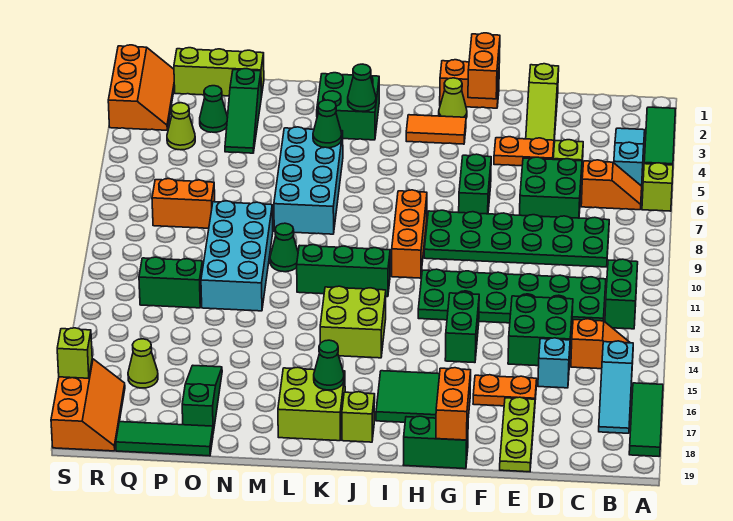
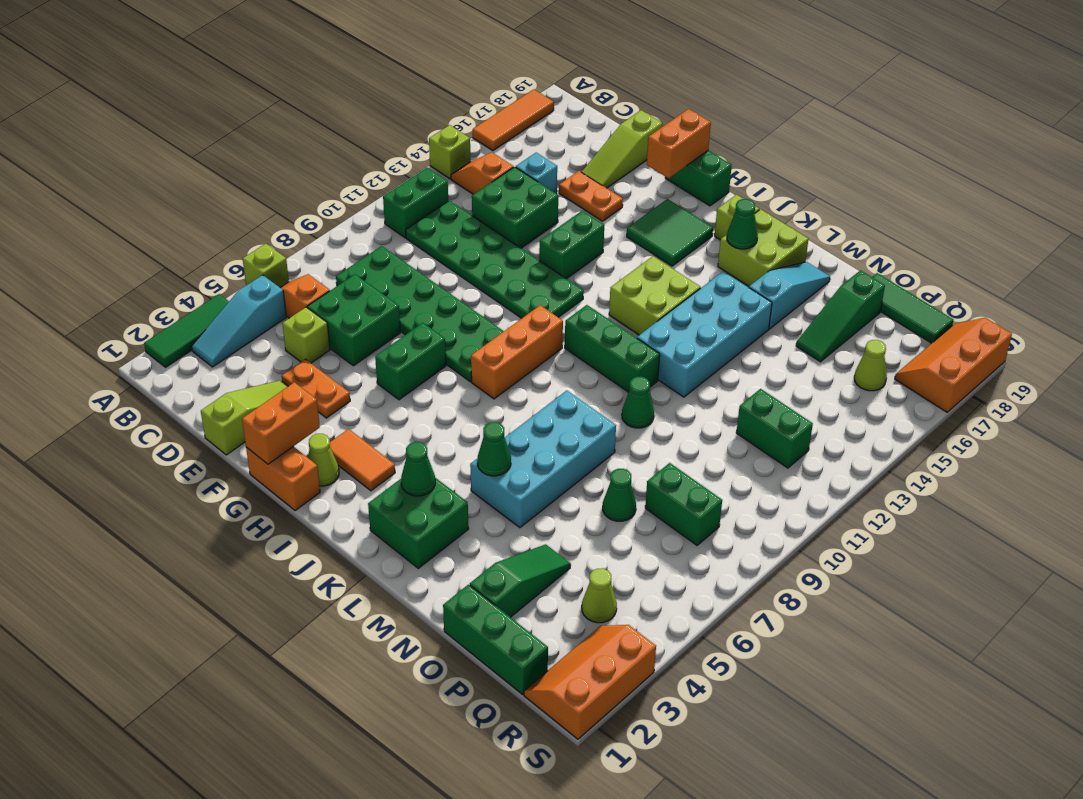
green tile A16:A18 level 1 -> orange tile A16:A18 level 1
cyan slope B15:B17 level 1 top 15 -> cyan slope M16:M18 level 1 top 16
lime plate E17:E19 level 1 -> lime slope E17:E19 level 1 top 19
cyan brick N9:O12 level 1 -> cyan brick L12:M15 level 1
lime brick O1:Q1 level 1 -> green brick O1:Q1 level 1
green cone P3 level 1 -> green cone O7 level 1
orange brick P8:Q8 level 1 -> green brick P8:Q8 level 1
lime brick S17 level 2 -> lime brick A14 level 1

